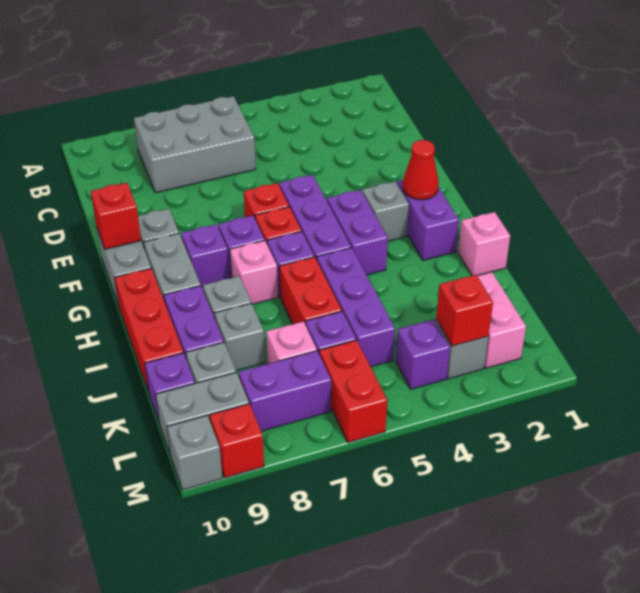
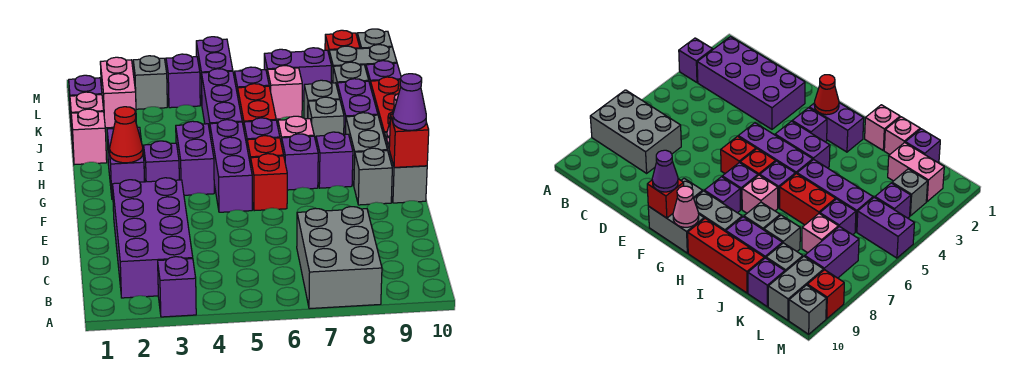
none -> purple brick A3 level 1
none -> purple brick B2:E3 level 1
grey brick B6:C8 level 1 -> grey brick A7:C8 level 1
none -> purple cone F10 level 3
grey brick G3 level 1 -> purple brick G3 level 1
none -> pink cone G10 level 2
none -> pink brick J1 level 1
none -> purple brick K1 level 1
red brick L3 level 2 -> none
none -> purple brick L5:M5 level 1
red brick L6:M6 level 1 -> none

